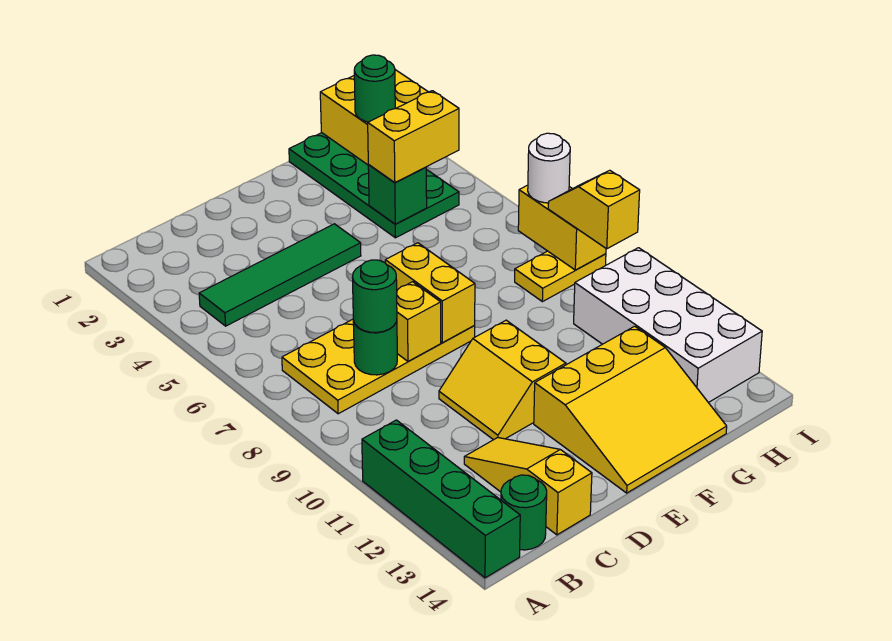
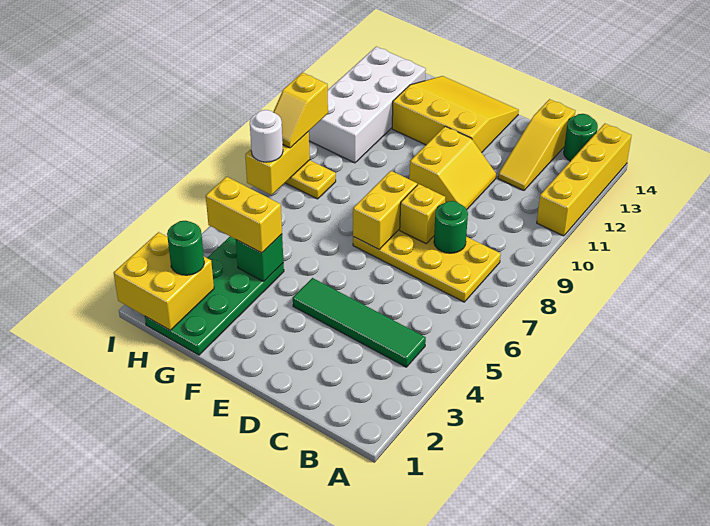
green brick A11:A14 level 1 -> yellow brick A11:A14 level 1
green round brick C8 level 3 -> none

